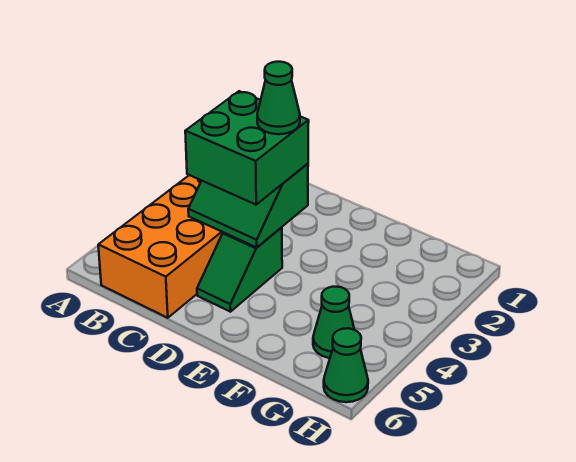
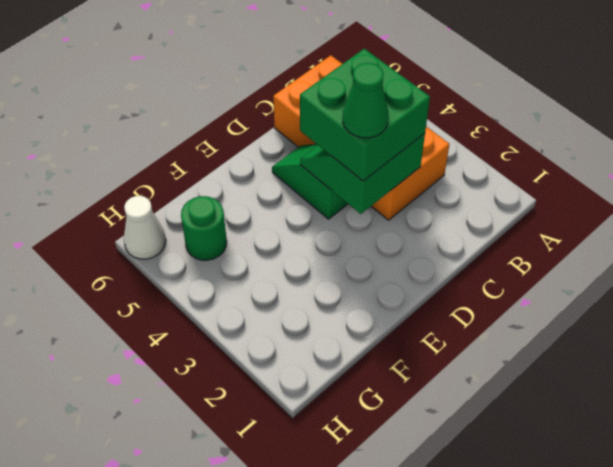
green cone G5 level 1 -> green round brick G5 level 1
green cone H6 level 1 -> white cone H6 level 1

